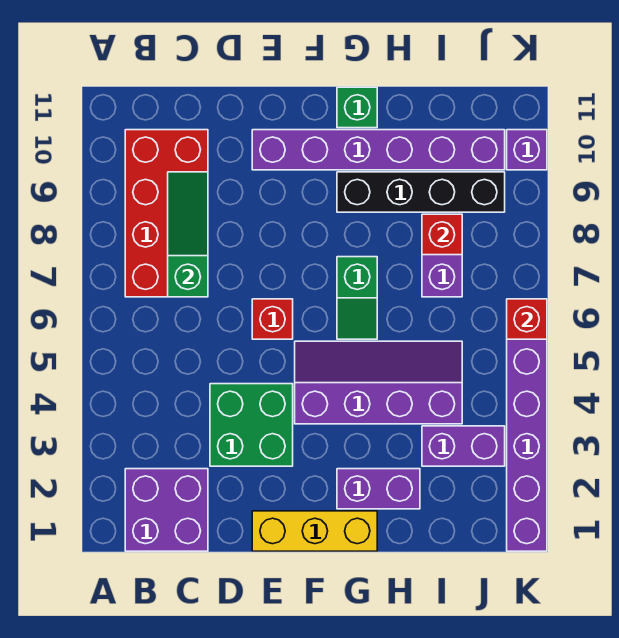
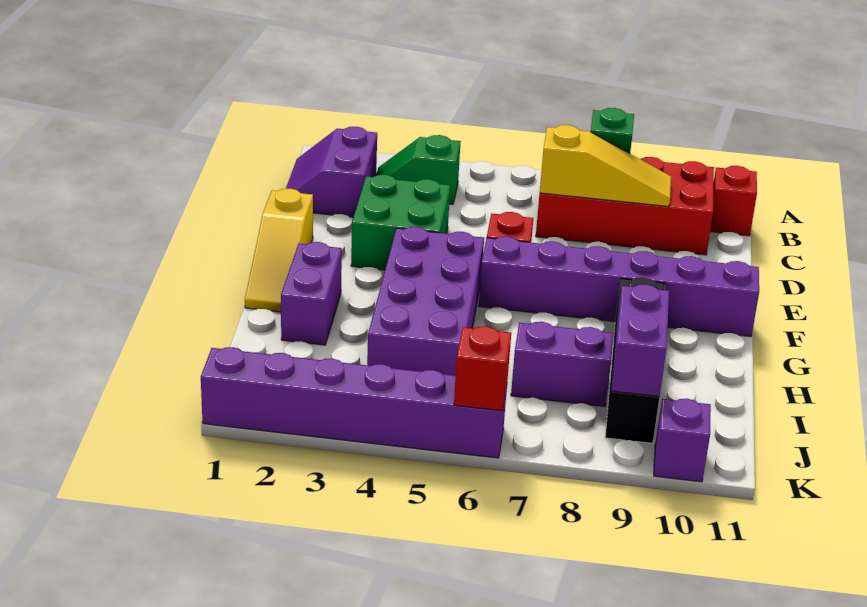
purple brick B1:C2 level 1 -> purple slope B1:C2 level 1 top 2
green slope C7:C9 level 2 top 7 -> yellow slope C7:C9 level 2 top 7
yellow brick E1:G1 level 1 -> yellow slope E1:G1 level 1 top E
purple brick E10:J10 level 1 -> purple brick F6:F11 level 1
purple slope F4:I5 level 1 top 4 -> purple brick F4:I5 level 1
green slope G6:G7 level 1 top 7 -> green slope B3:B4 level 1 top 4
green brick G11 level 1 -> green brick B8 level 2
purple brick I3:J3 level 1 -> purple brick I9:J9 level 2
red brick I8 level 2 -> red brick B11 level 1

